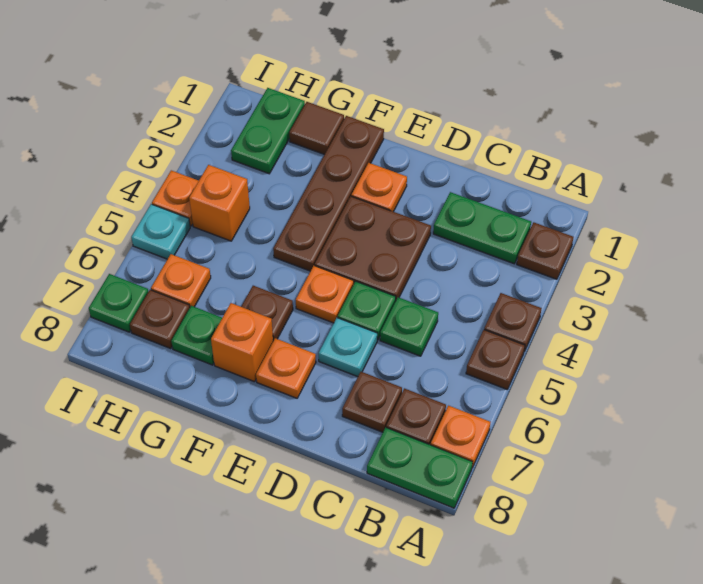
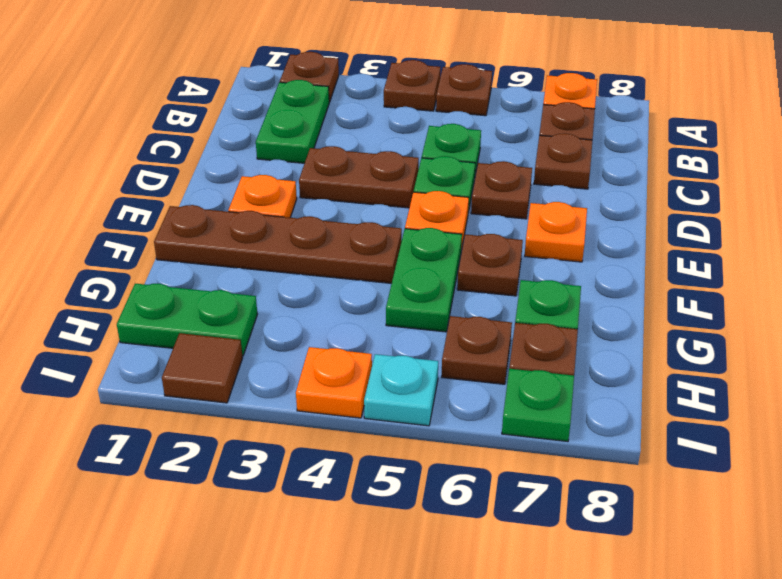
green plate A8:B8 level 1 -> green plate F5:G5 level 1
brown plate D3:E4 level 1 -> brown plate D3:D4 level 1
cyan plate D6 level 1 -> brown plate D6 level 1
orange brick F7 level 1 -> none
brown tile G1 level 1 -> brown tile I2 level 1
orange brick H4 level 1 -> none
orange plate H6 level 1 -> brown plate H6 level 1

